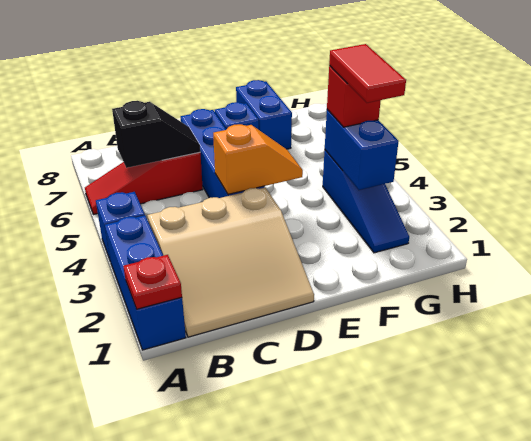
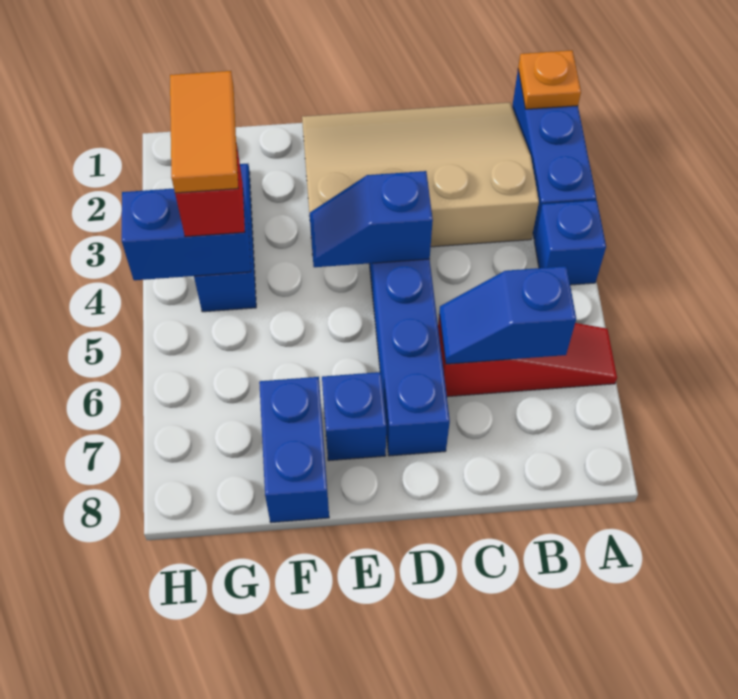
red plate A1 level 2 -> orange plate A1 level 2
tan slope B1:D3 level 1 top 3 -> tan slope B1:E3 level 1 top 3
black slope B6:C6 level 2 top B -> blue slope B6:C6 level 2 top B
orange slope D4:E4 level 2 top D -> blue slope D4:E4 level 2 top D
blue brick G3:G4 level 2 -> blue brick G4:H4 level 2
red tile G3:G4 level 4 -> orange tile G3:G4 level 4

